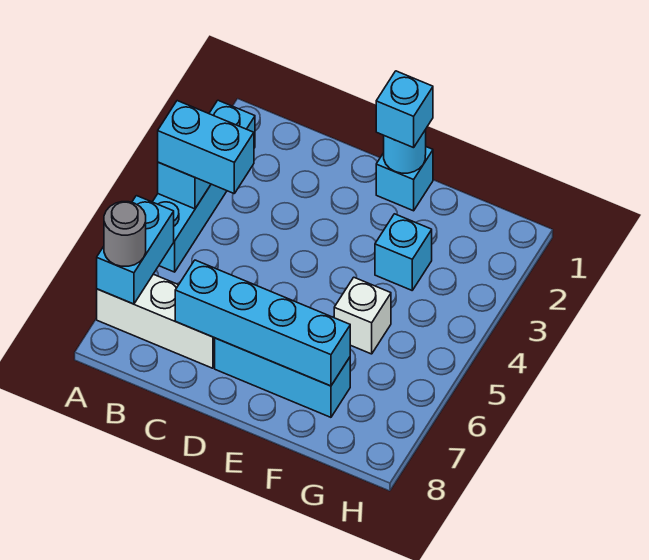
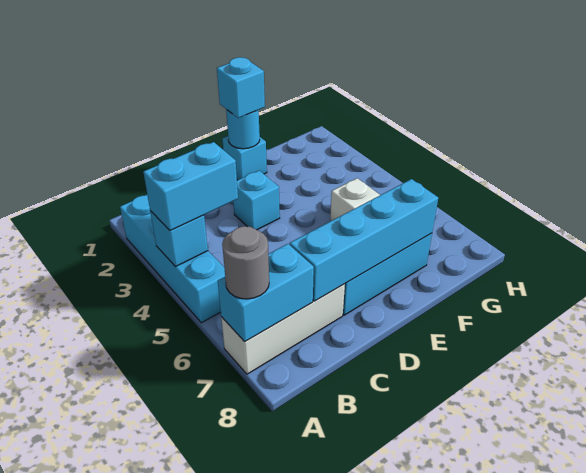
cyan brick A6:A7 level 2 -> cyan brick A7:B7 level 2
cyan brick F3 level 1 -> cyan brick D3 level 1

